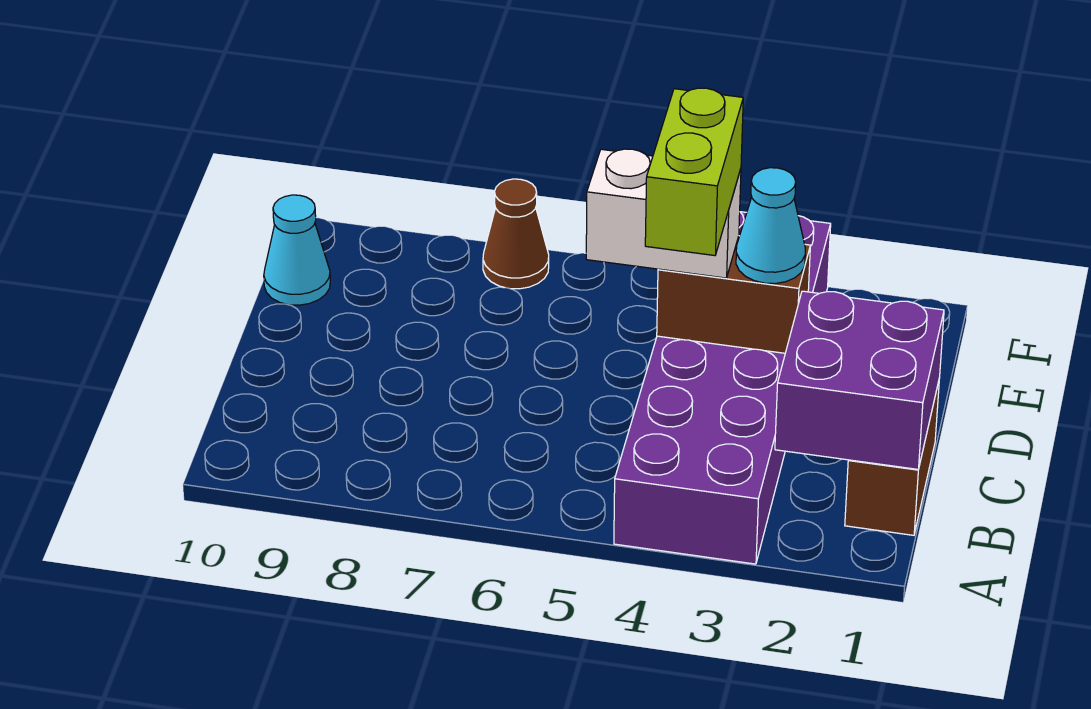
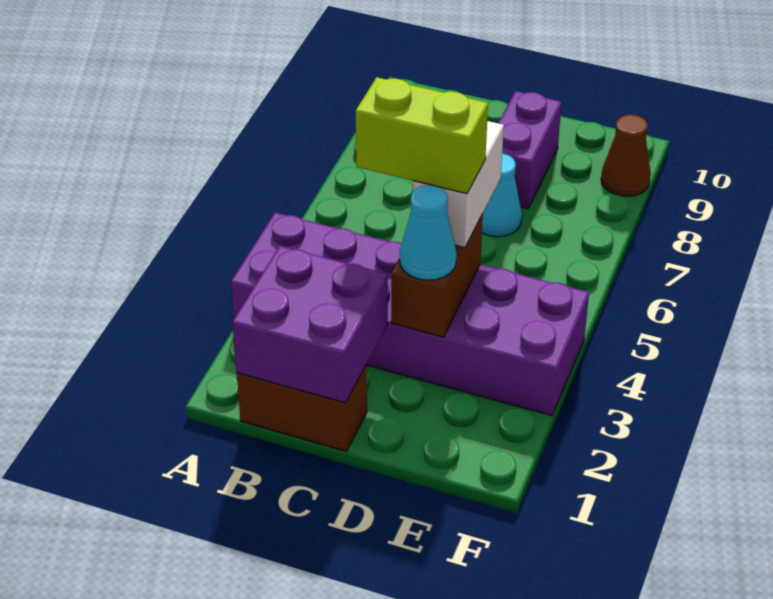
none -> purple brick D8:D9 level 1
cyan cone E10 level 1 -> cyan cone D7 level 1
brown cone F7 level 1 -> brown cone F9 level 1

